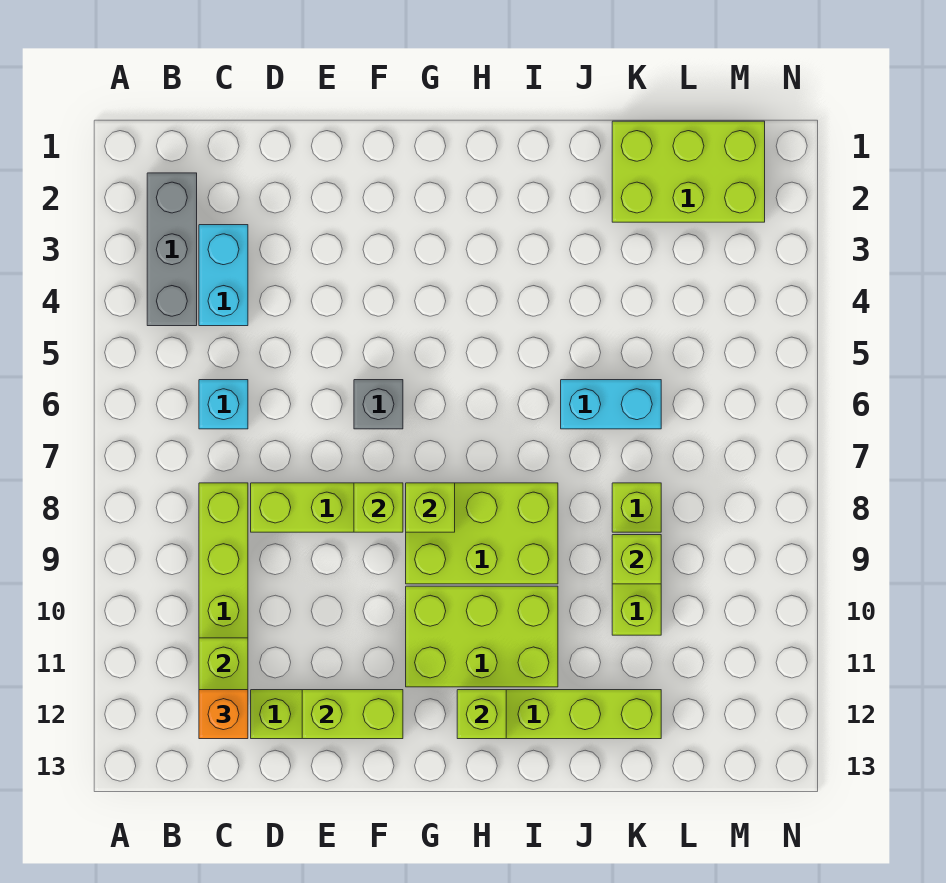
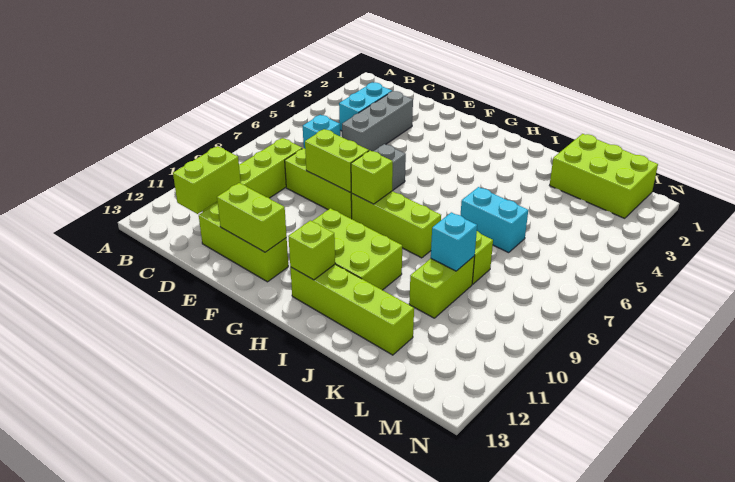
grey brick B2:B4 level 1 -> grey brick D3:D5 level 1
orange brick C12 level 3 -> none
lime brick F8 level 2 -> lime brick E8:F8 level 2
lime brick G8:I9 level 1 -> lime brick G8:I8 level 1
lime brick K9 level 2 -> cyan brick K9 level 2

